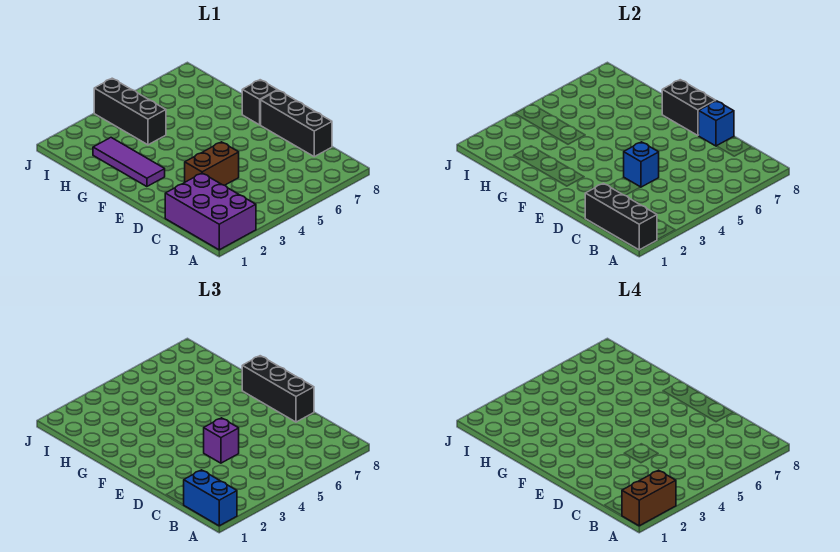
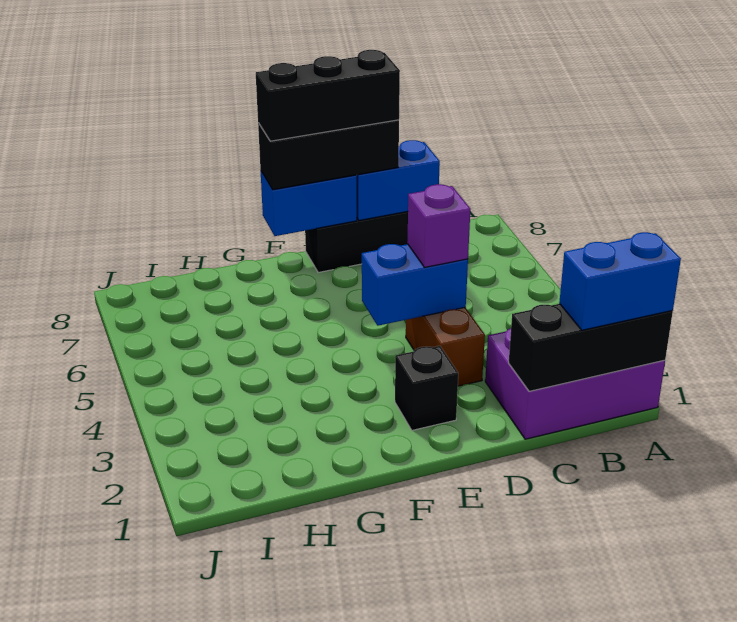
brown brick A1:A2 level 4 -> none
blue brick D4 level 2 -> blue brick D4:E4 level 2
blue brick D8 level 2 -> blue brick C8:D8 level 2
black brick E8:F8 level 2 -> blue brick E8:F8 level 2
purple tile F2:H2 level 1 -> none
black brick F8 level 1 -> black brick E2 level 1
black brick H4:J4 level 1 -> black brick D8:F8 level 4

